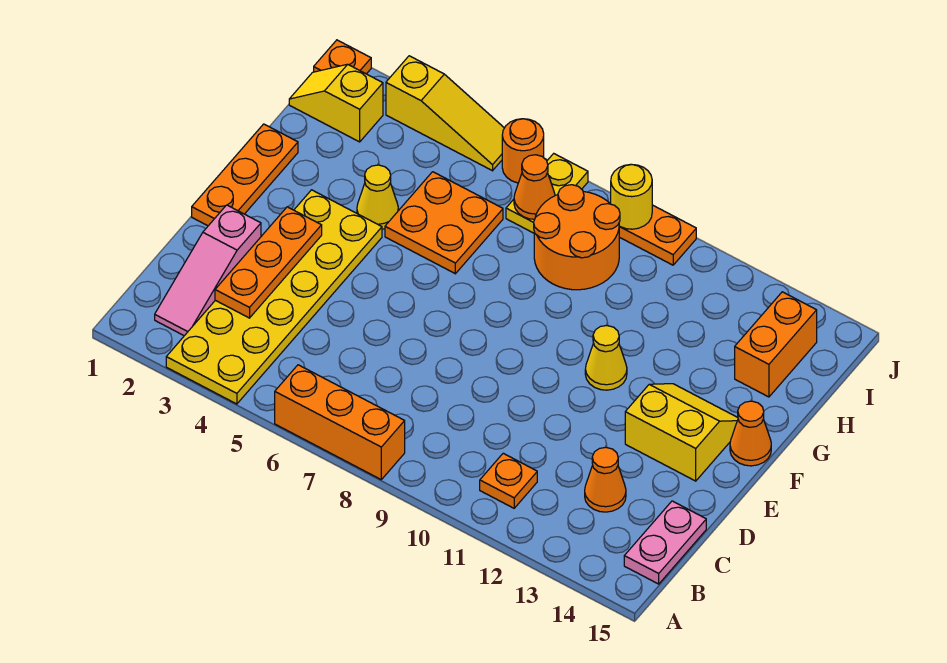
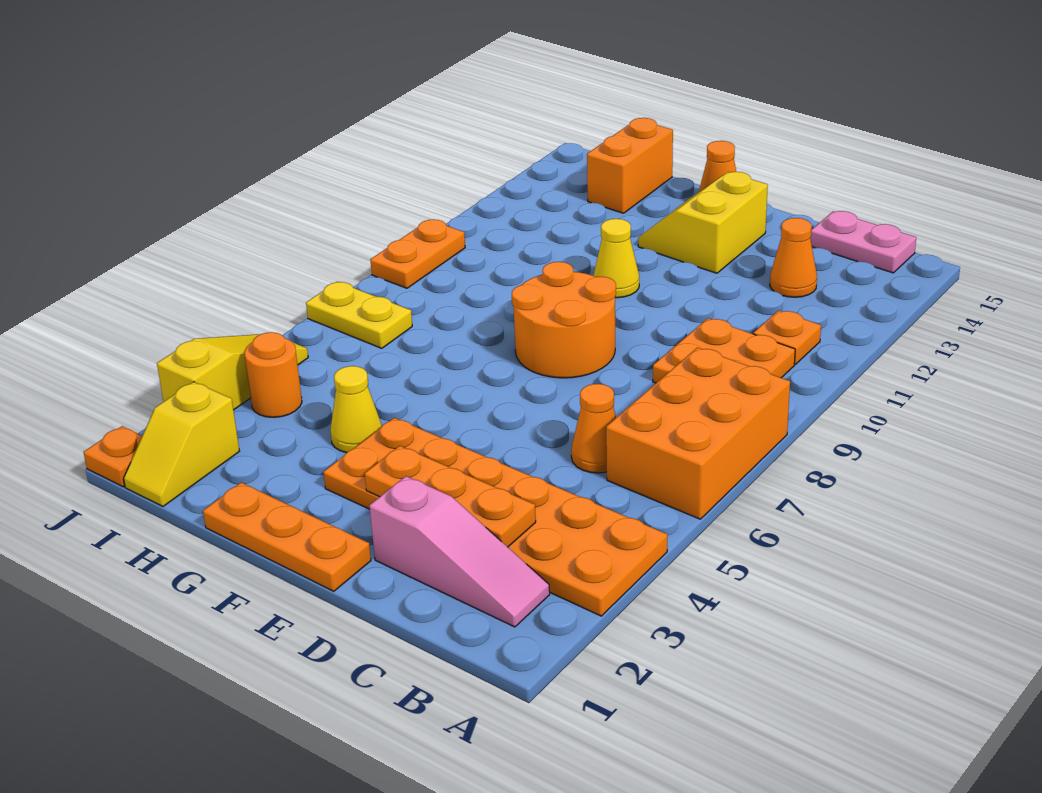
yellow plate A3:F4 level 1 -> orange plate A3:F4 level 1
orange brick A6:A8 level 1 -> orange brick A6:B8 level 1
orange plate G5:H6 level 1 -> orange plate B9:C10 level 1
orange round brick H8:I9 level 1 -> orange round brick E8:F9 level 1
orange brick H14:I14 level 1 -> orange brick H14:H15 level 1
orange cone I7 level 2 -> orange cone C6 level 1
orange round brick J6 level 1 -> orange round brick I4 level 1
yellow round brick J9 level 2 -> none

